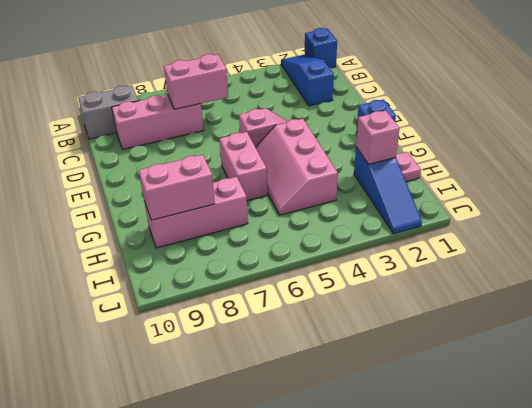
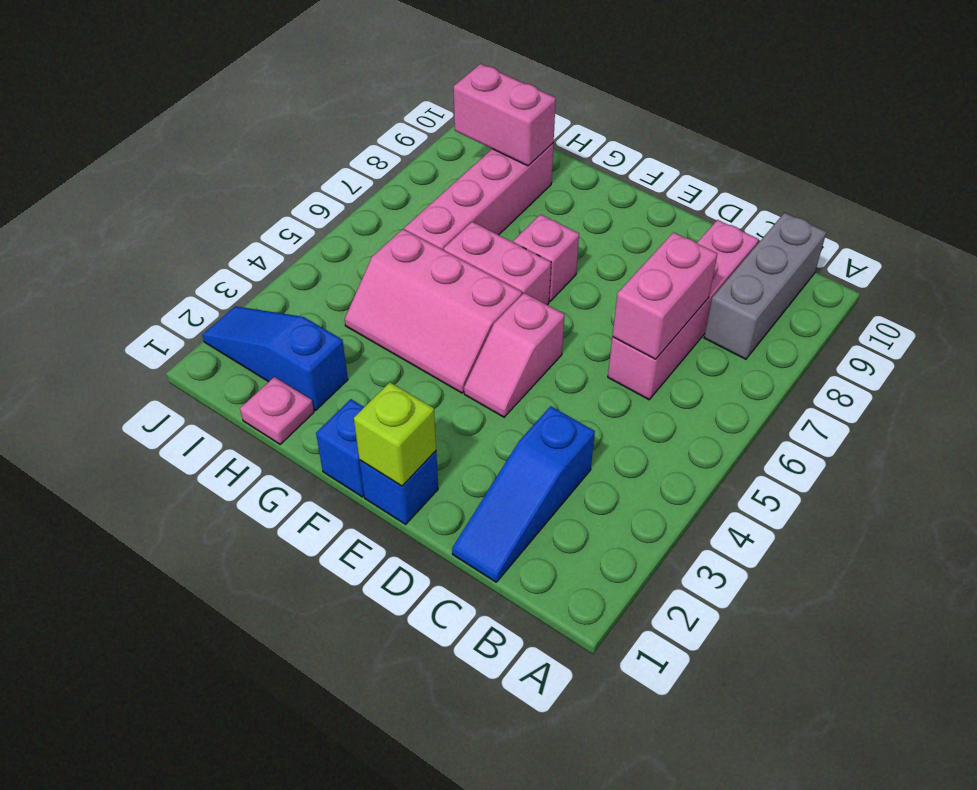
blue brick A1 level 1 -> blue brick E1 level 1
blue slope A2:C2 level 1 top C -> blue slope C1:C3 level 1 top 3
grey brick B9:B10 level 1 -> grey brick B8:B10 level 1
pink brick C7:C9 level 1 -> pink brick C6:C9 level 1
none -> lime brick E1 level 2
pink slope F4:H5 level 1 top 4 -> pink slope F4:H5 level 1 top 5
pink brick H2 level 2 -> pink brick F7 level 1
pink brick H7:H9 level 1 -> pink brick H6:H9 level 1
pink brick H8:H9 level 2 -> pink brick H9:I9 level 2

